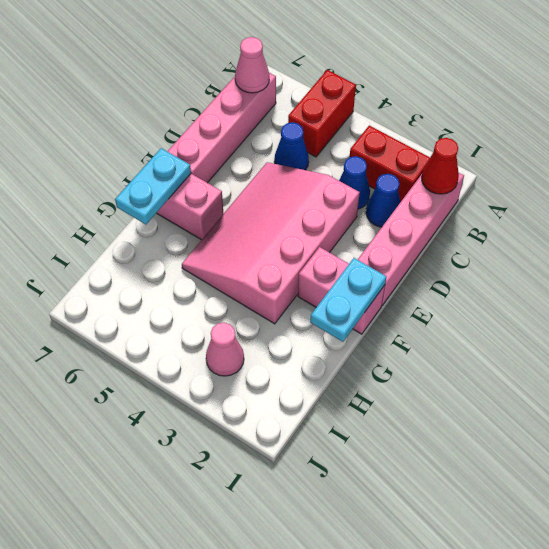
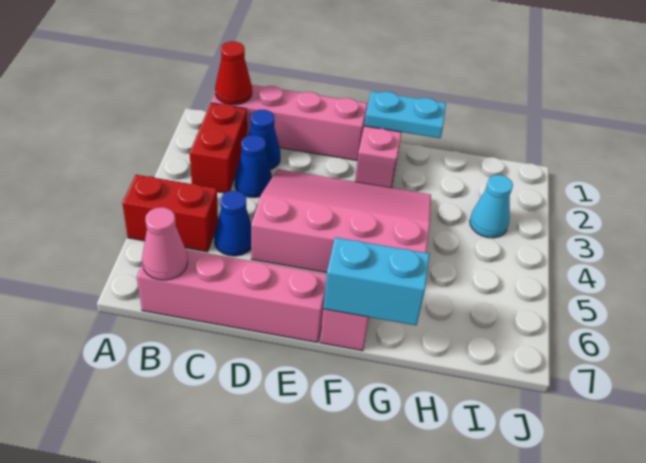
pink slope D3:G5 level 1 top 3 -> pink slope D3:G5 level 1 top 5
cyan plate F7:G7 level 2 -> cyan brick F7:G7 level 2
pink cone I3 level 1 -> cyan cone I3 level 1

